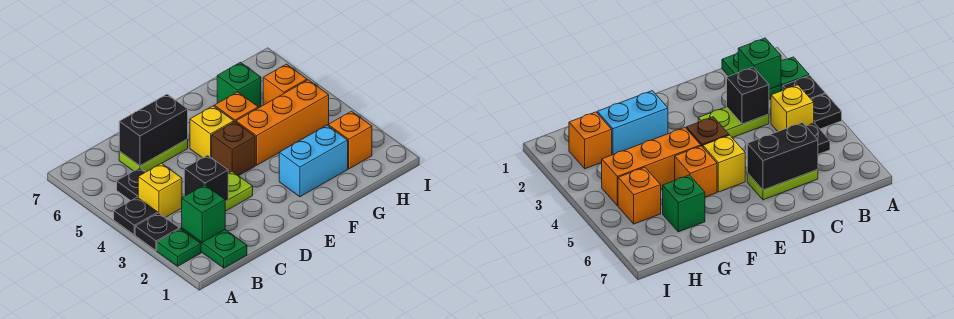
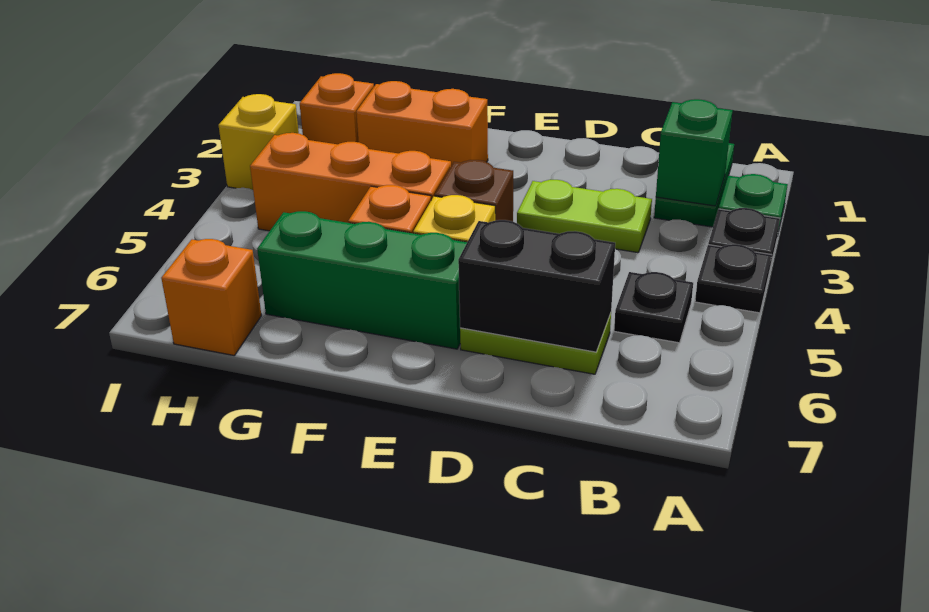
yellow brick B4 level 1 -> yellow brick I3 level 1
black brick C3 level 2 -> none
cyan brick F2:G2 level 1 -> orange brick F2:G2 level 1
green brick G6 level 1 -> green brick E6:G6 level 1
orange brick H5 level 1 -> orange brick H7 level 1

